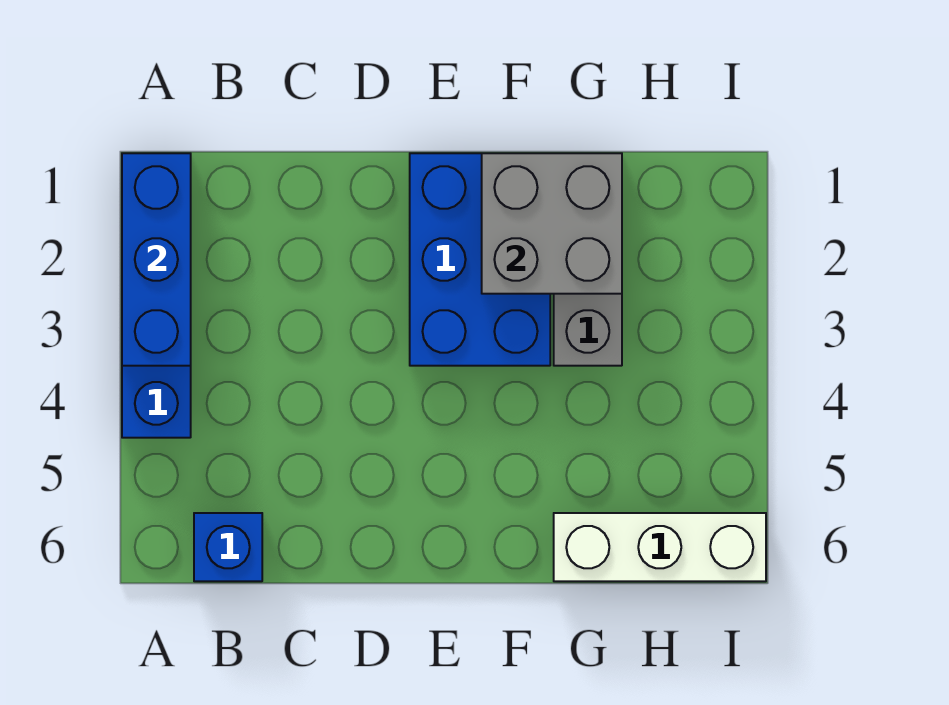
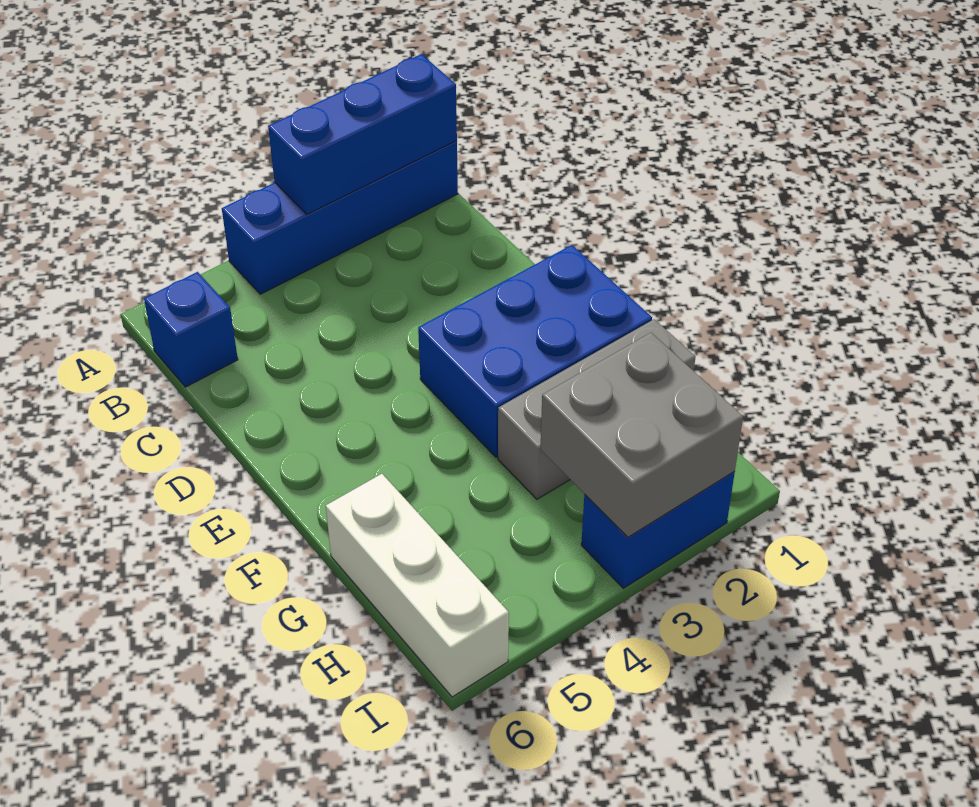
grey brick F1:G2 level 2 -> grey brick H2:I3 level 2
none -> blue brick I2:I3 level 1

